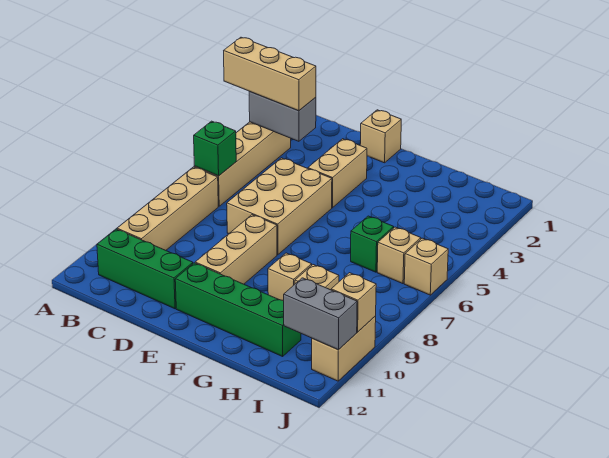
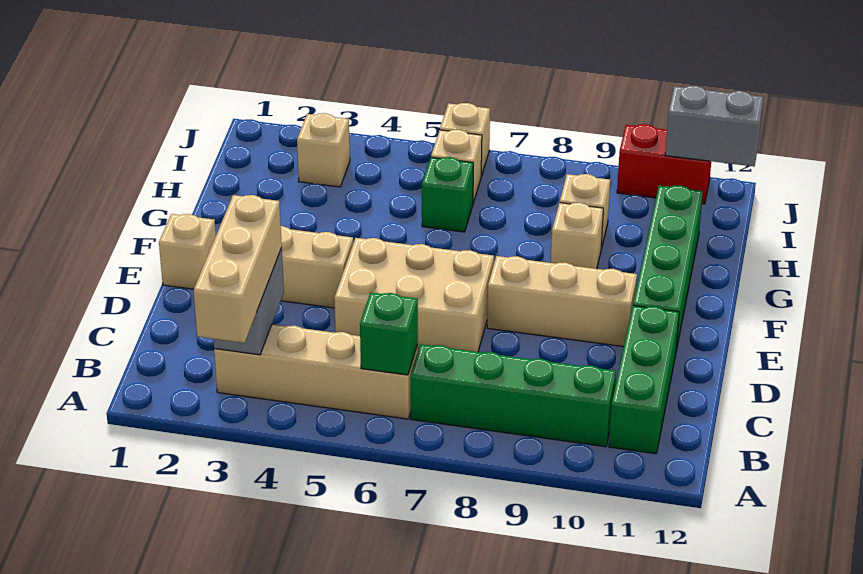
tan brick B7:B10 level 1 -> green brick B7:B10 level 1
grey brick I11:J11 level 2 -> grey brick J11:J12 level 2
tan brick J10:J11 level 1 -> red brick J10:J11 level 1
tan brick J10 level 2 -> tan brick I3 level 1

